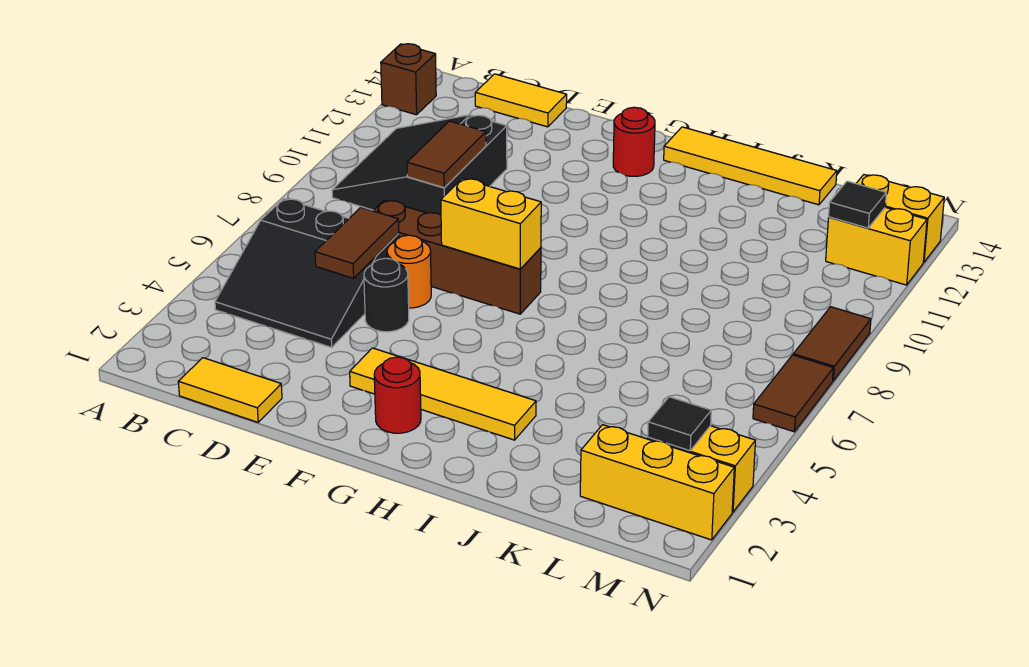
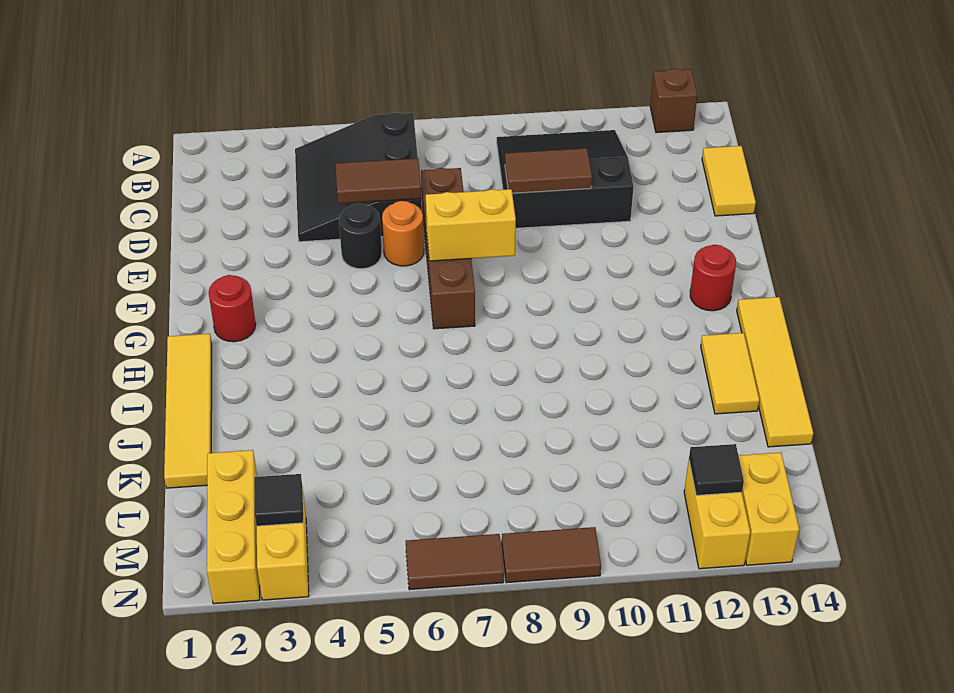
yellow tile C1:D1 level 1 -> yellow tile I13:J13 level 1
yellow tile F3:I3 level 1 -> yellow tile H1:K1 level 1
yellow brick F7:G7 level 2 -> yellow brick F7:F8 level 2

